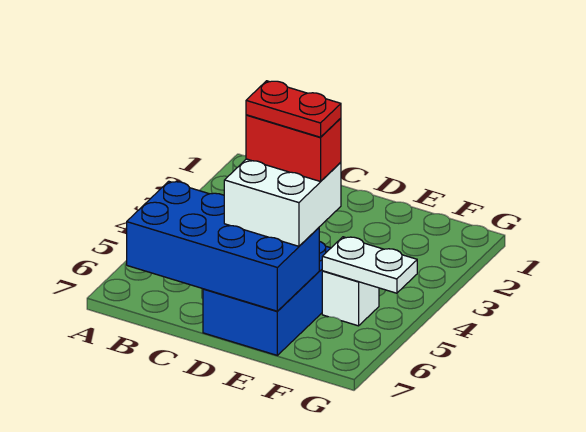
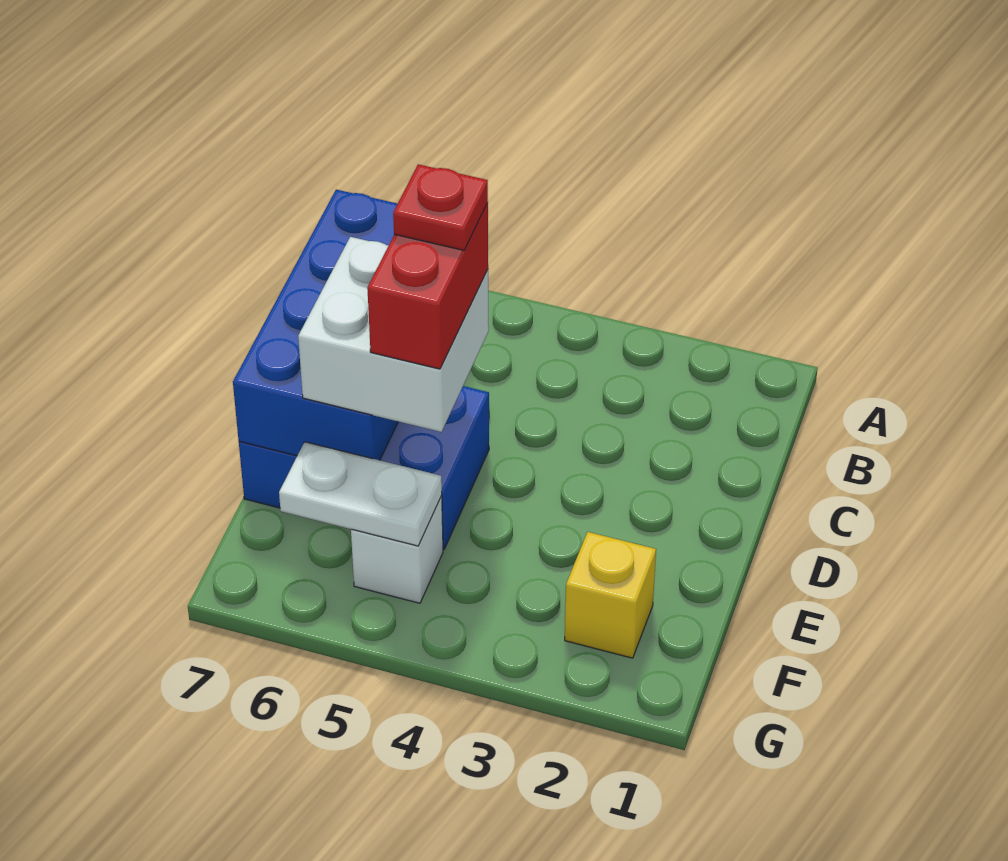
red plate D5:E5 level 5 -> red plate D5 level 5
none -> yellow brick F2 level 1
white plate F5:G5 level 2 -> white plate F5:F6 level 2

